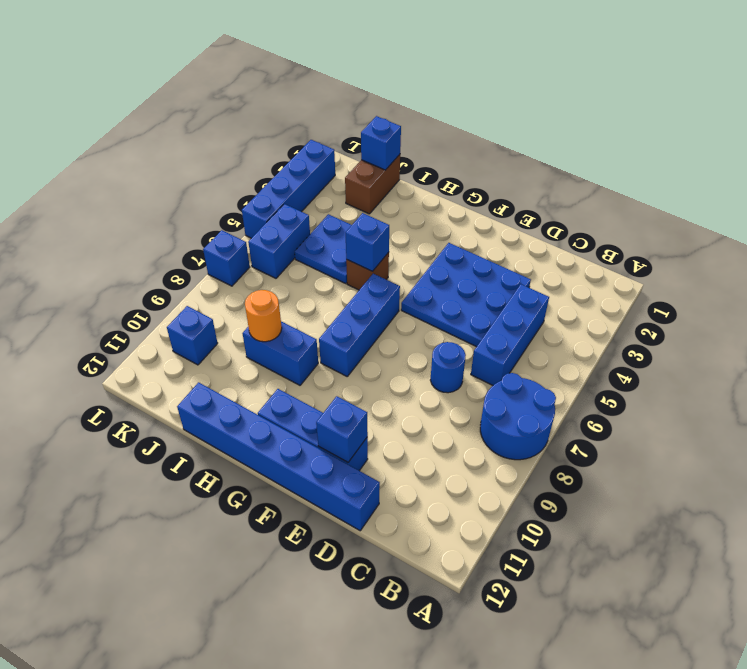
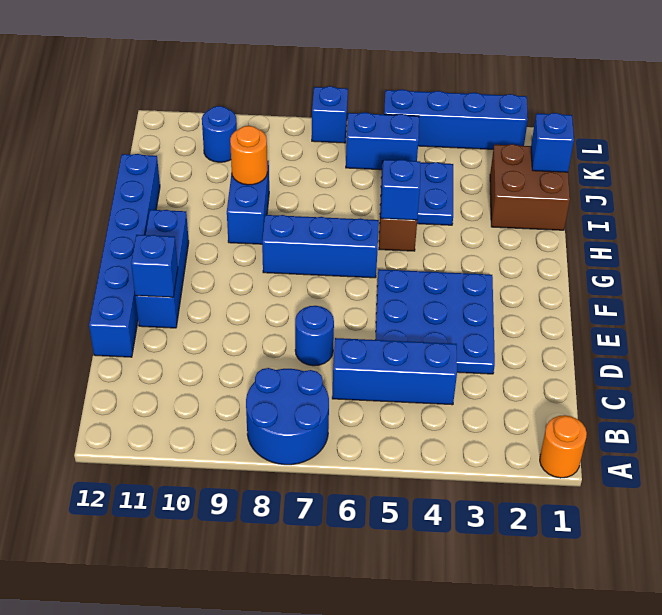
none -> orange round brick A1 level 1
brown brick J1:J2 level 1 -> brown brick I1:J2 level 1
blue brick K10 level 1 -> blue round brick K10 level 1

